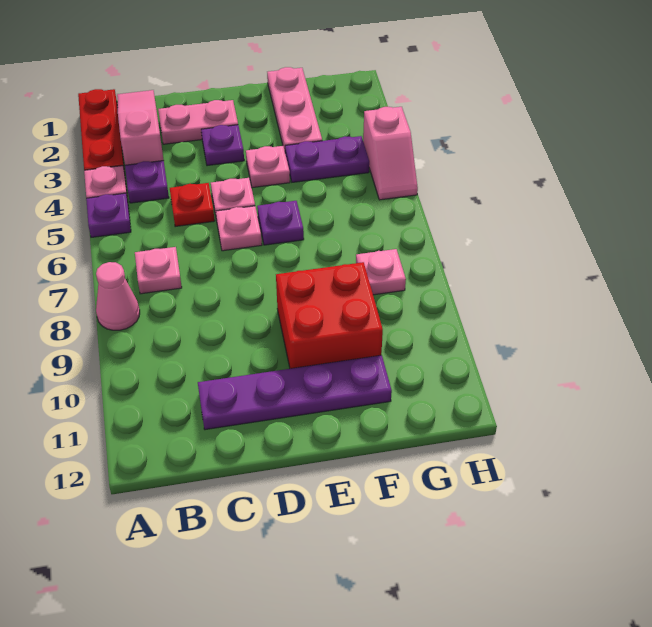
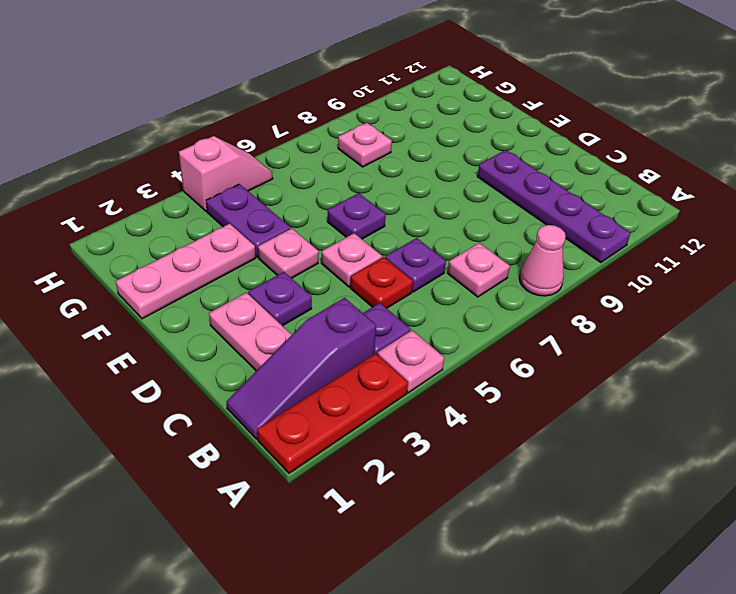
purple plate A5 level 1 -> purple plate C6 level 1
pink slope B1:B3 level 1 top 3 -> purple slope B1:B3 level 1 top 3
purple plate C11:F11 level 1 -> purple plate A10:D10 level 1
pink plate D6 level 1 -> none
red brick E9:F10 level 1 -> none

